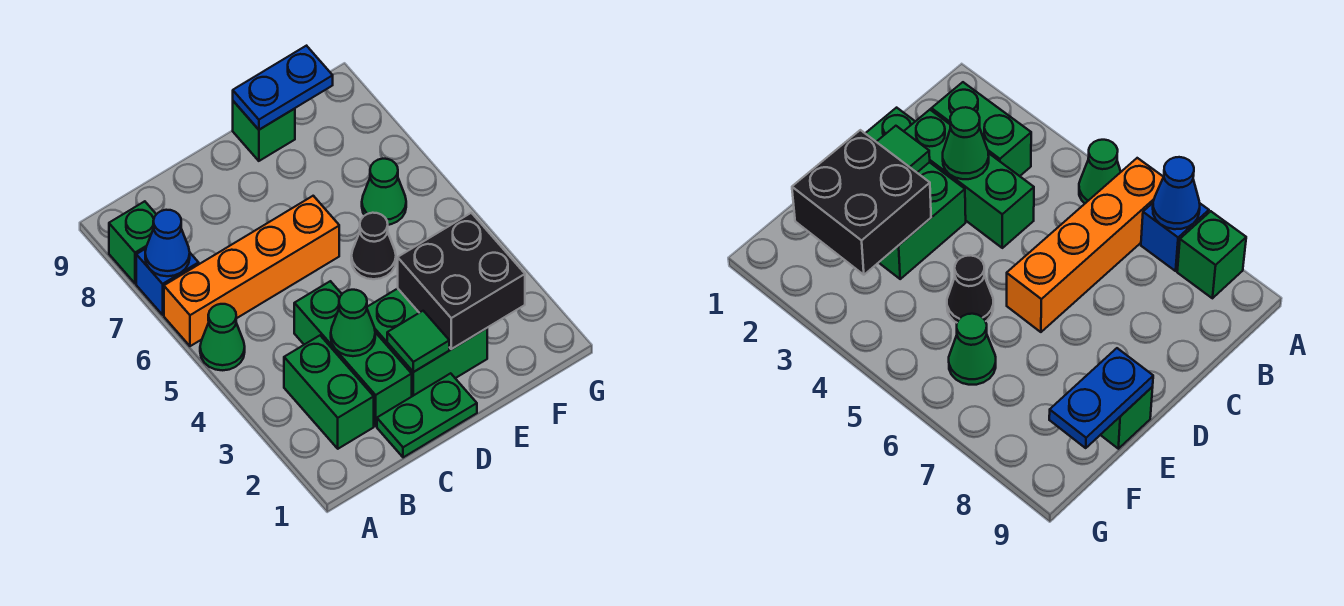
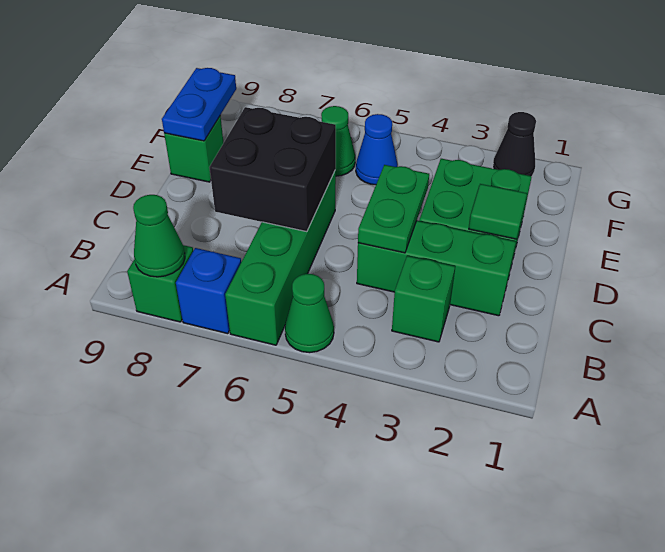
orange brick A6:D6 level 1 -> green brick A6:D6 level 1
blue cone A7 level 2 -> blue cone F5 level 1
green brick B2:B3 level 1 -> green brick B3 level 1
green plate C1:D1 level 1 -> green plate C4:D4 level 2
green cone C3 level 2 -> green cone A8 level 2
black brick E2:F3 level 2 -> black brick C6:D7 level 2
black cone E5 level 1 -> black cone G2 level 1

